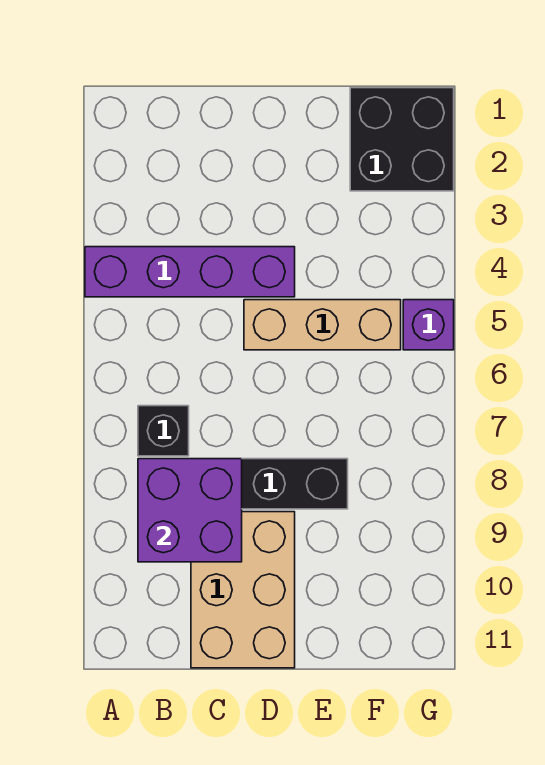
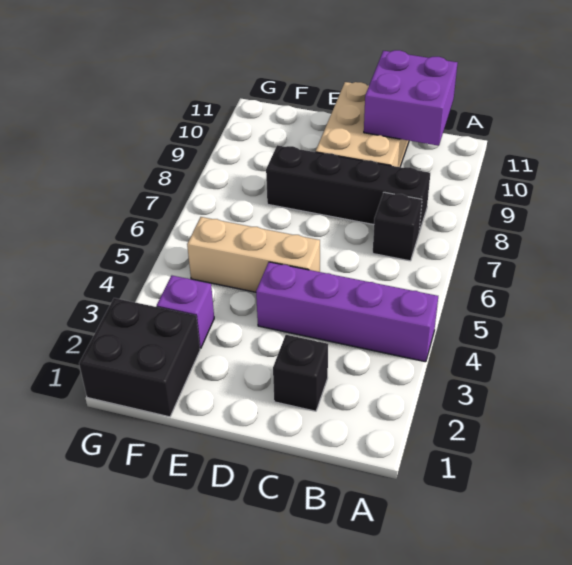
purple brick B8:C9 level 2 -> purple brick B10:C11 level 2
none -> black brick C2 level 1
purple brick G5 level 1 -> purple brick F3 level 1

